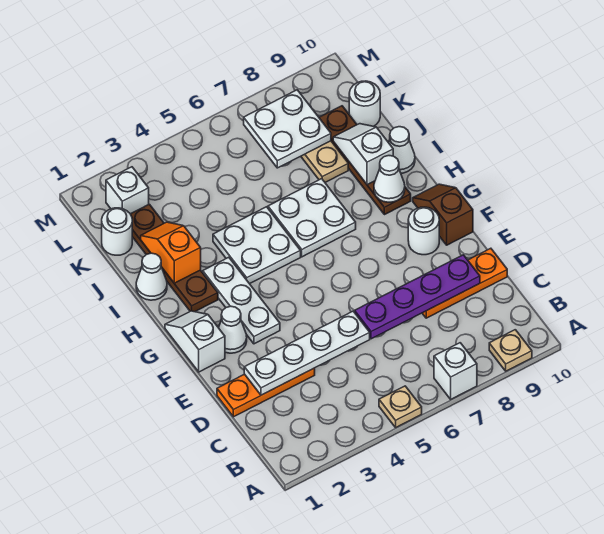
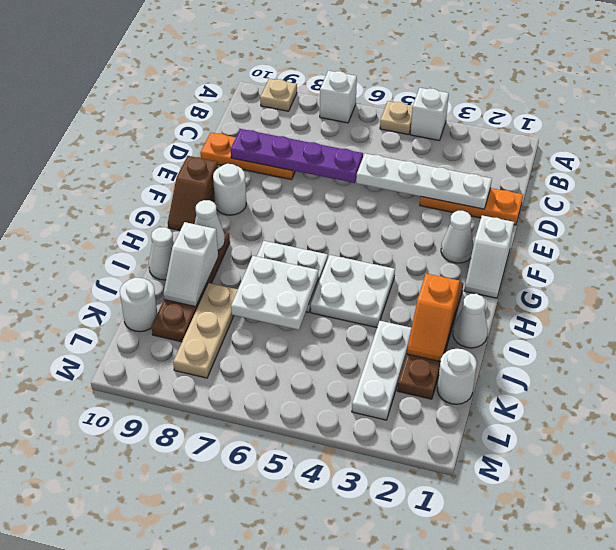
white plate F3:H3 level 1 -> white plate J3:L3 level 1
white plate K7:L8 level 2 -> white plate I6:J7 level 2
white brick L2 level 1 -> white brick A4 level 1

